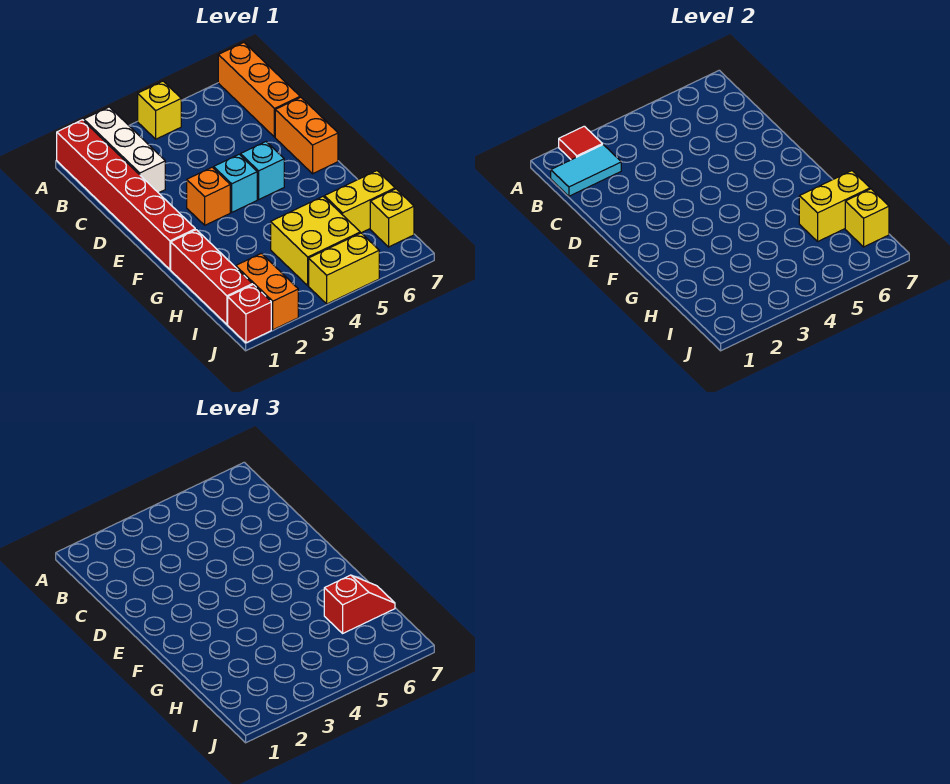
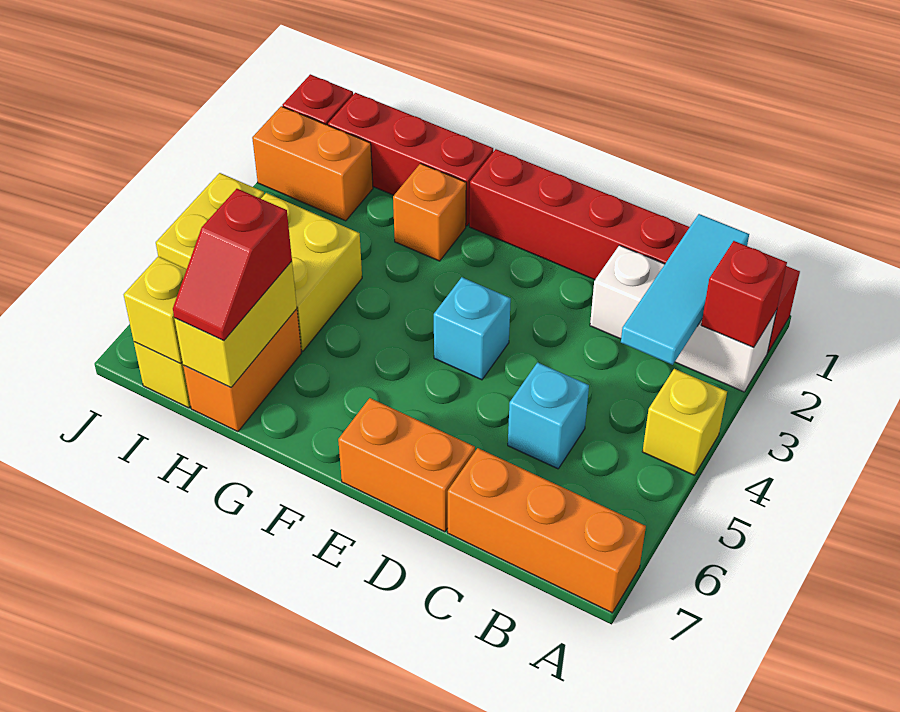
red tile A2 level 2 -> red brick A2 level 2
cyan tile B1:B2 level 2 -> cyan tile B1:B3 level 2
orange brick E3 level 1 -> orange brick G2 level 1
cyan brick E5 level 1 -> cyan brick C5 level 1
yellow brick H6:H7 level 1 -> orange brick H6:H7 level 1

